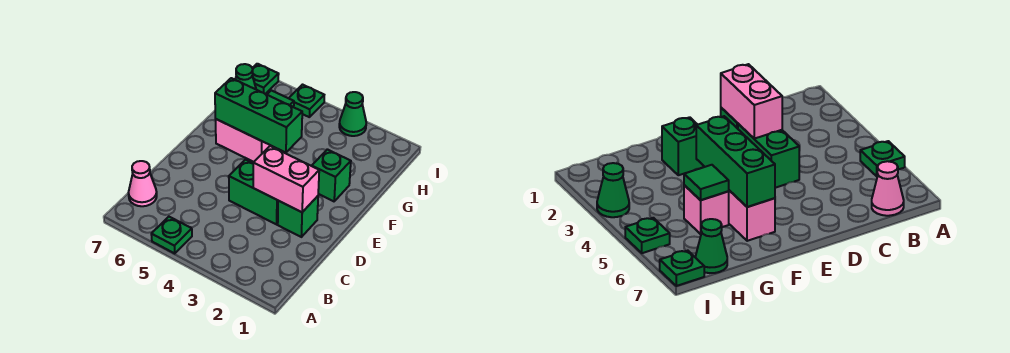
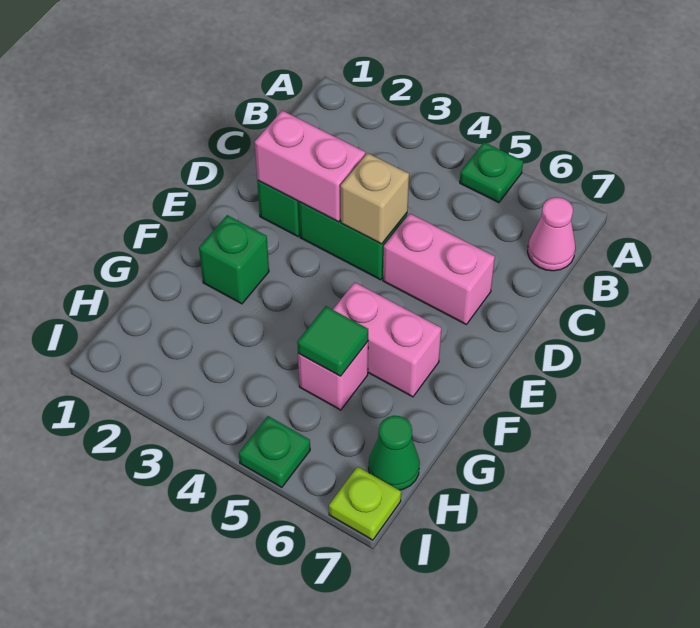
none -> tan brick D4 level 2
none -> pink brick D5:D6 level 1
green brick F4:F6 level 2 -> none
green cone I3 level 1 -> none
green plate I7 level 1 -> lime plate I7 level 1

